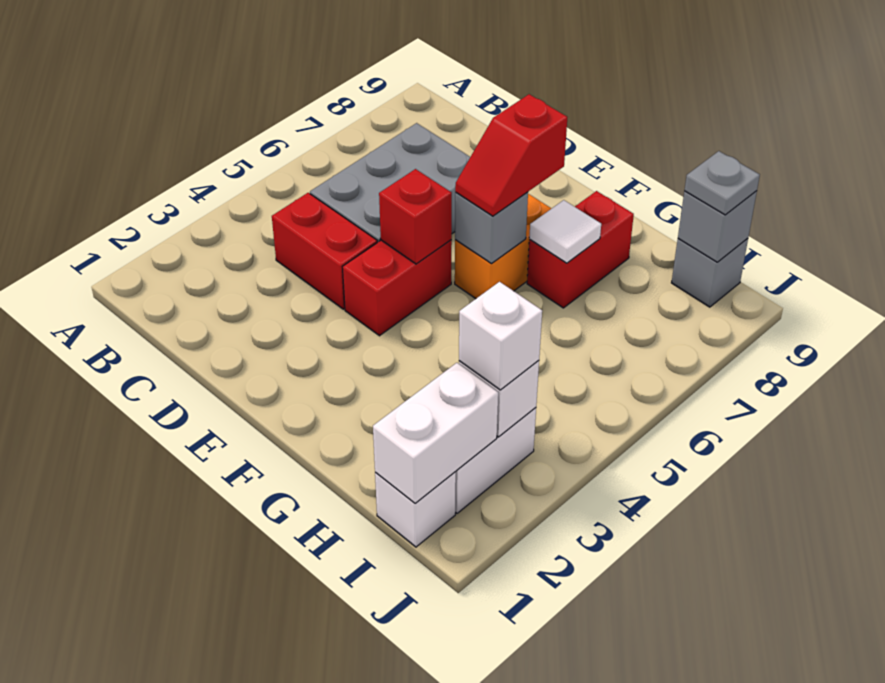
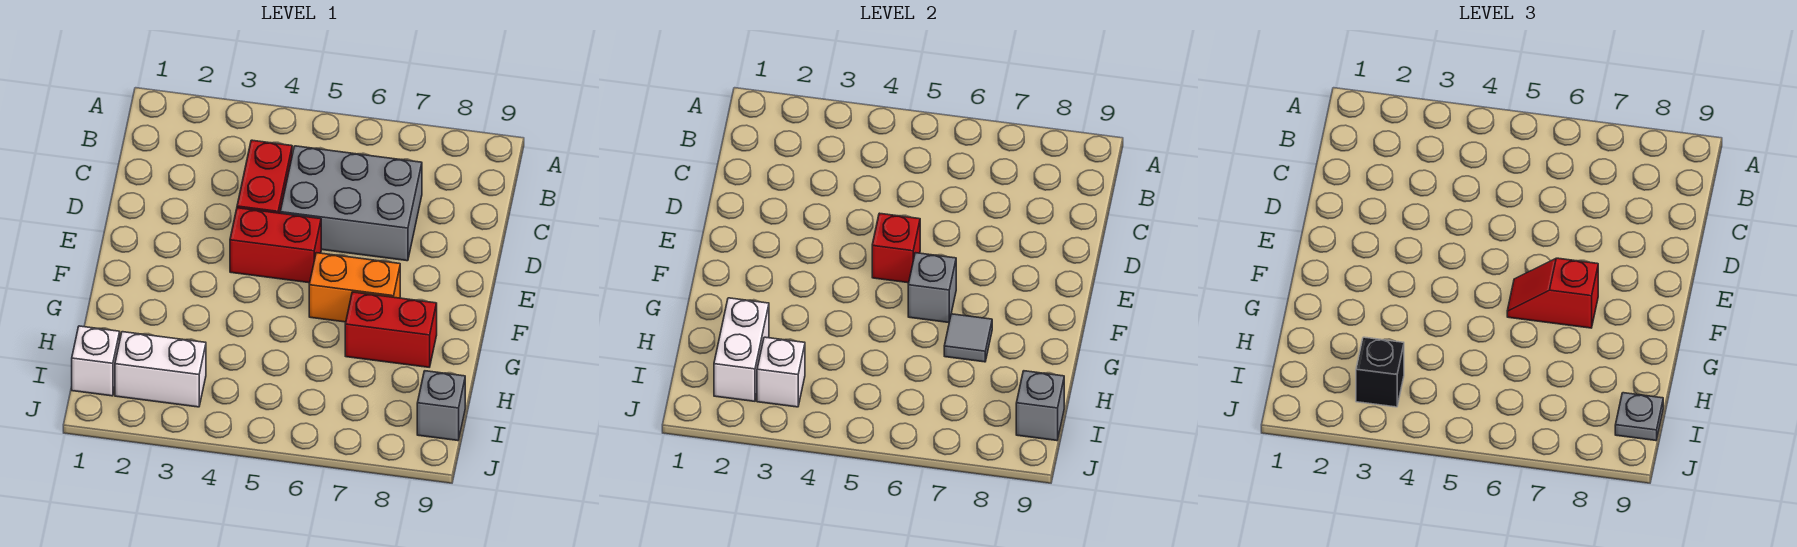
white tile G7 level 2 -> grey tile G7 level 2
white brick I1:I2 level 2 -> white brick H2:I2 level 2
white brick I3 level 3 -> black brick I3 level 3

